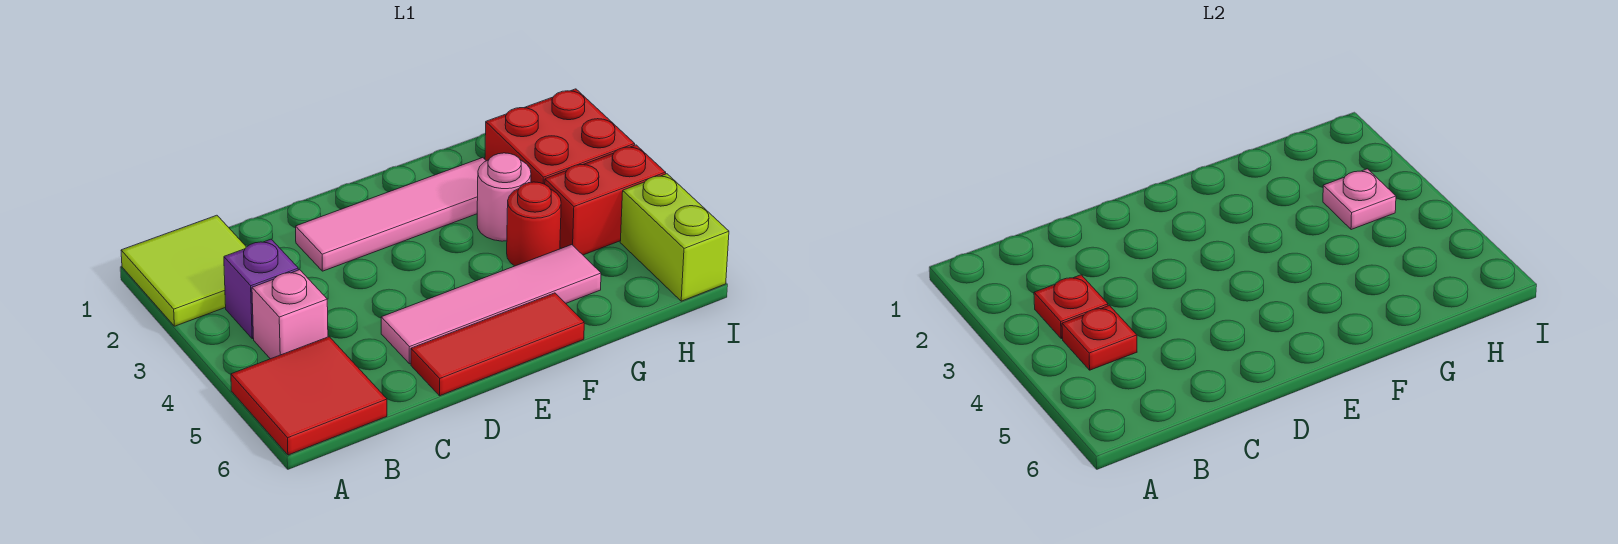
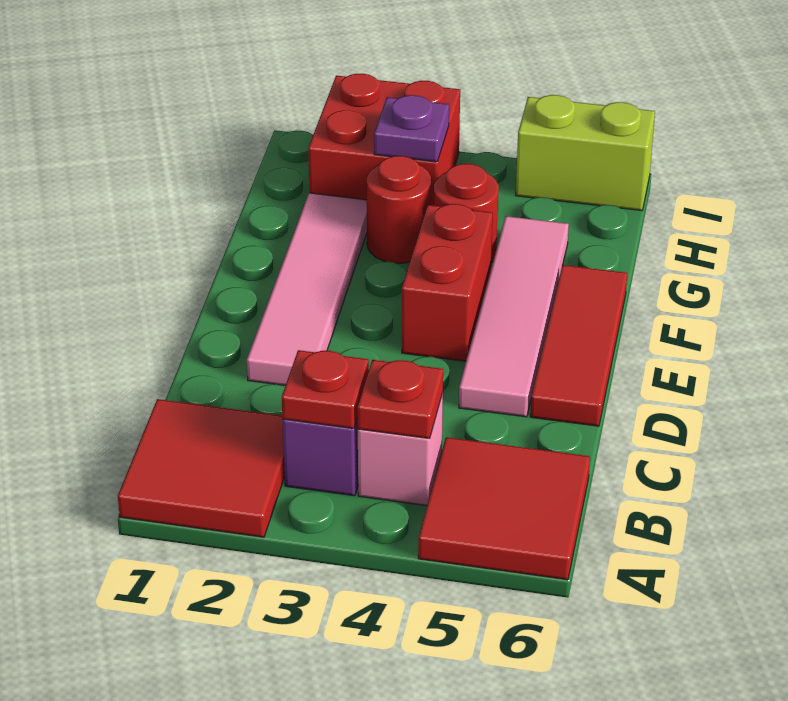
lime tile A1:B2 level 1 -> red tile A1:B2 level 1
pink round brick G3 level 1 -> red round brick G3 level 1
pink plate H3 level 2 -> purple plate H3 level 2
red brick H4:I4 level 1 -> red brick E4:F4 level 1

